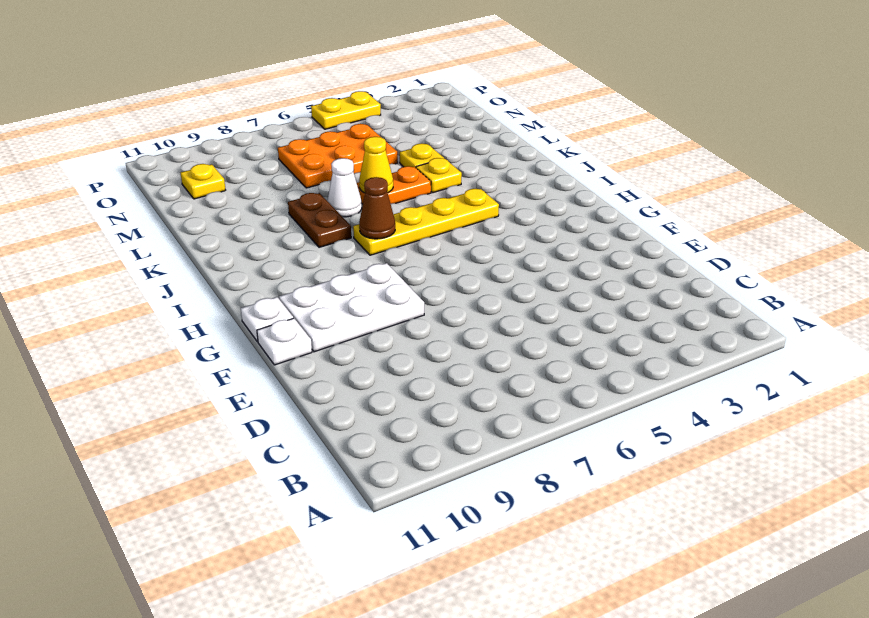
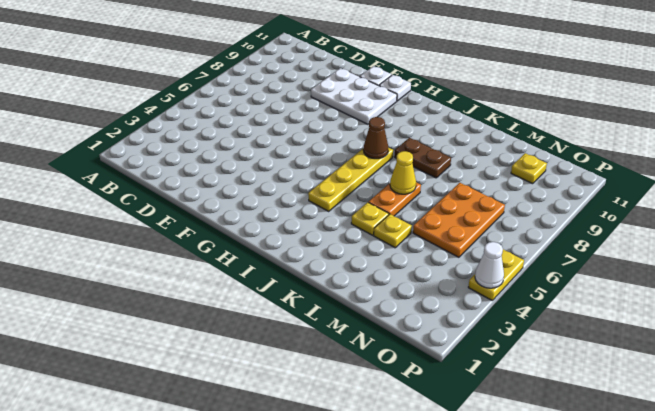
white plate F8:G10 level 1 -> white plate E9:G10 level 1
white cone K7 level 1 -> white cone P4 level 2

